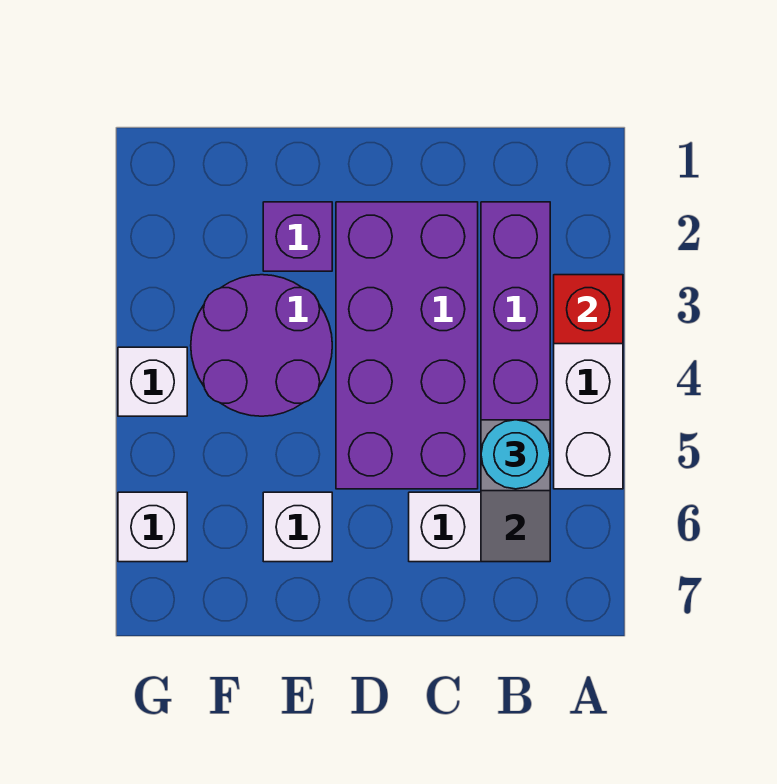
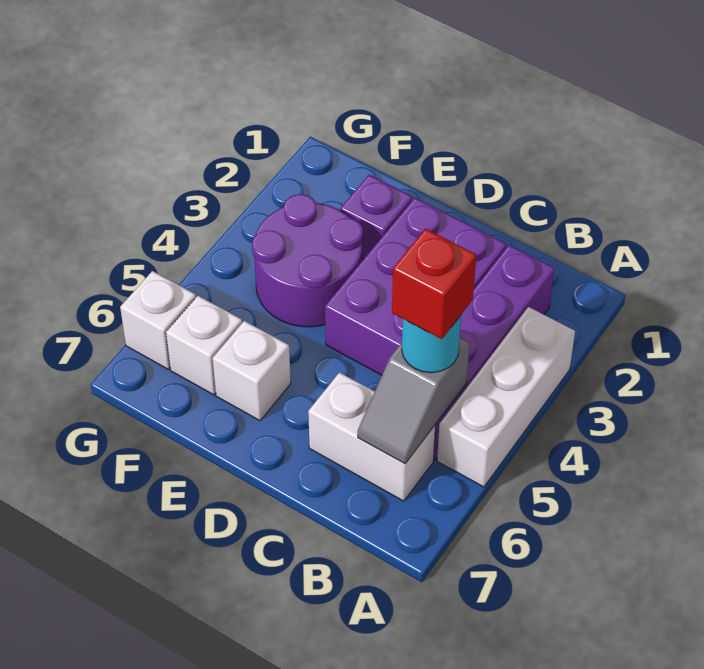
red brick A3 level 2 -> red brick B5 level 4
purple brick C2:D5 level 1 -> purple brick C2:D4 level 1
white brick G4 level 1 -> white brick F6 level 1

